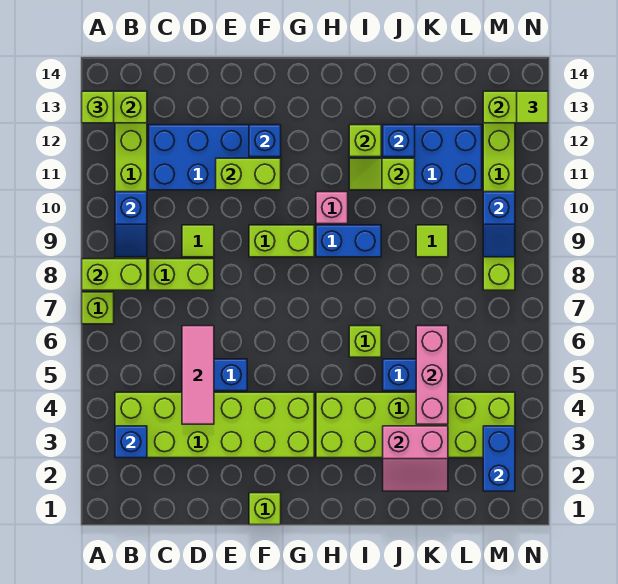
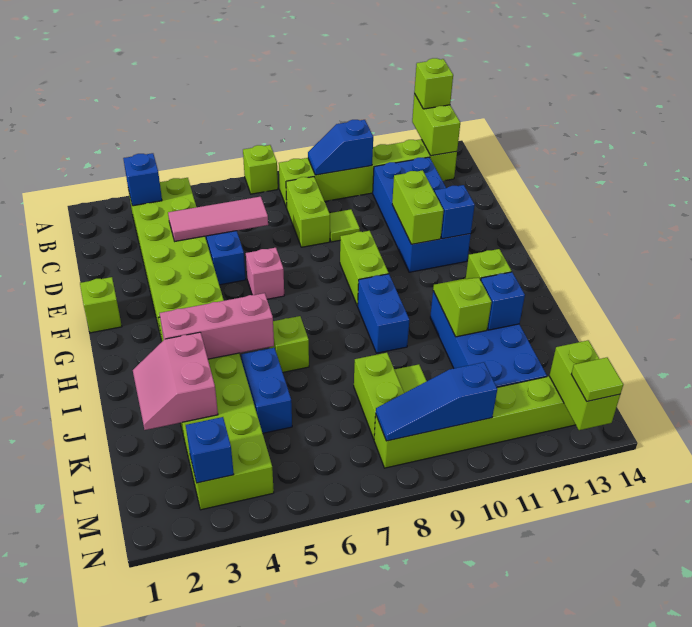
lime brick A8:B8 level 2 -> lime brick K8:L8 level 1
pink brick H10 level 1 -> pink brick F6 level 1
pink brick K4:K6 level 2 -> pink brick I3:I5 level 2
blue brick M2:M3 level 2 -> blue brick M3 level 2
blue slope M9:M10 level 2 top 10 -> blue slope M8:M10 level 2 top 10

